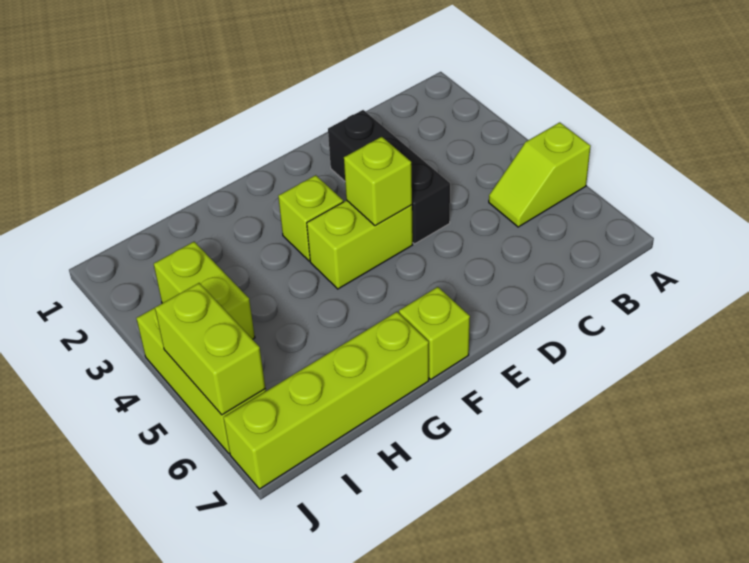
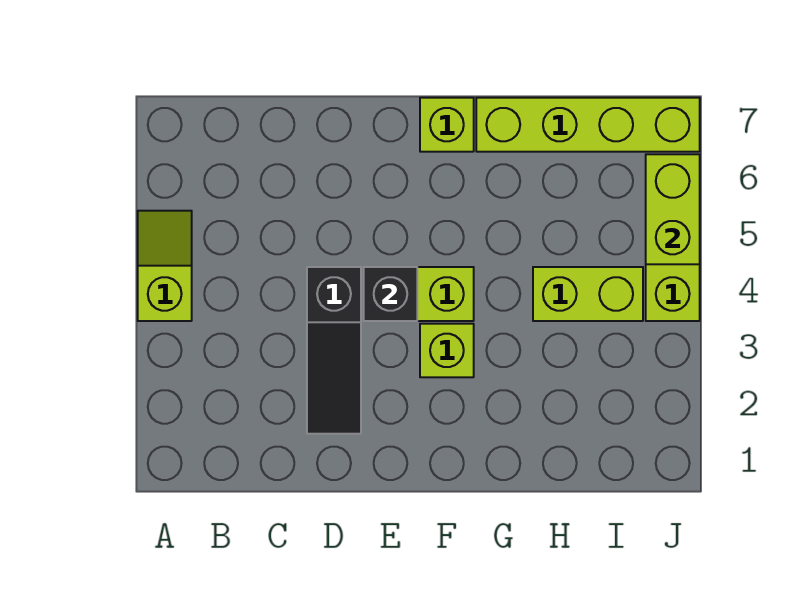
lime slope A5:B5 level 1 top A -> lime slope A4:A5 level 1 top 4
black brick D2:D4 level 1 -> black slope D2:D4 level 1 top 4
lime brick E4 level 2 -> black brick E4 level 2
lime brick I3:I4 level 1 -> lime brick H4:I4 level 1

